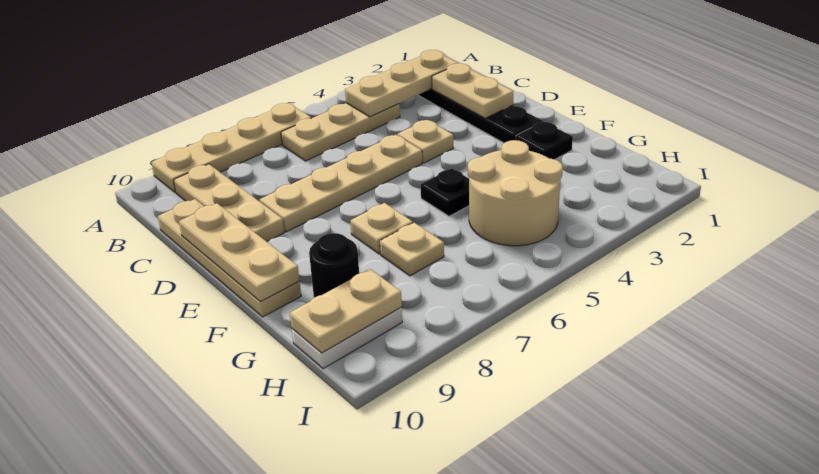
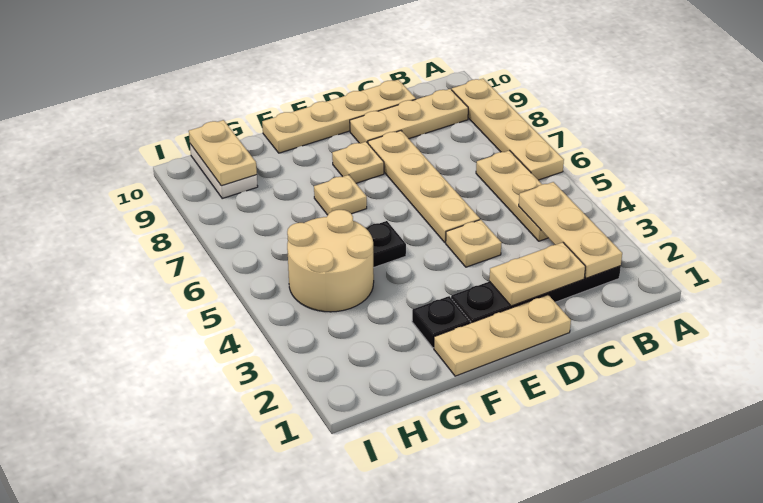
tan plate D10:F10 level 2 -> tan plate D1:F1 level 1
tan plate G7 level 1 -> tan plate E8 level 1
black round brick G9 level 1 -> none

